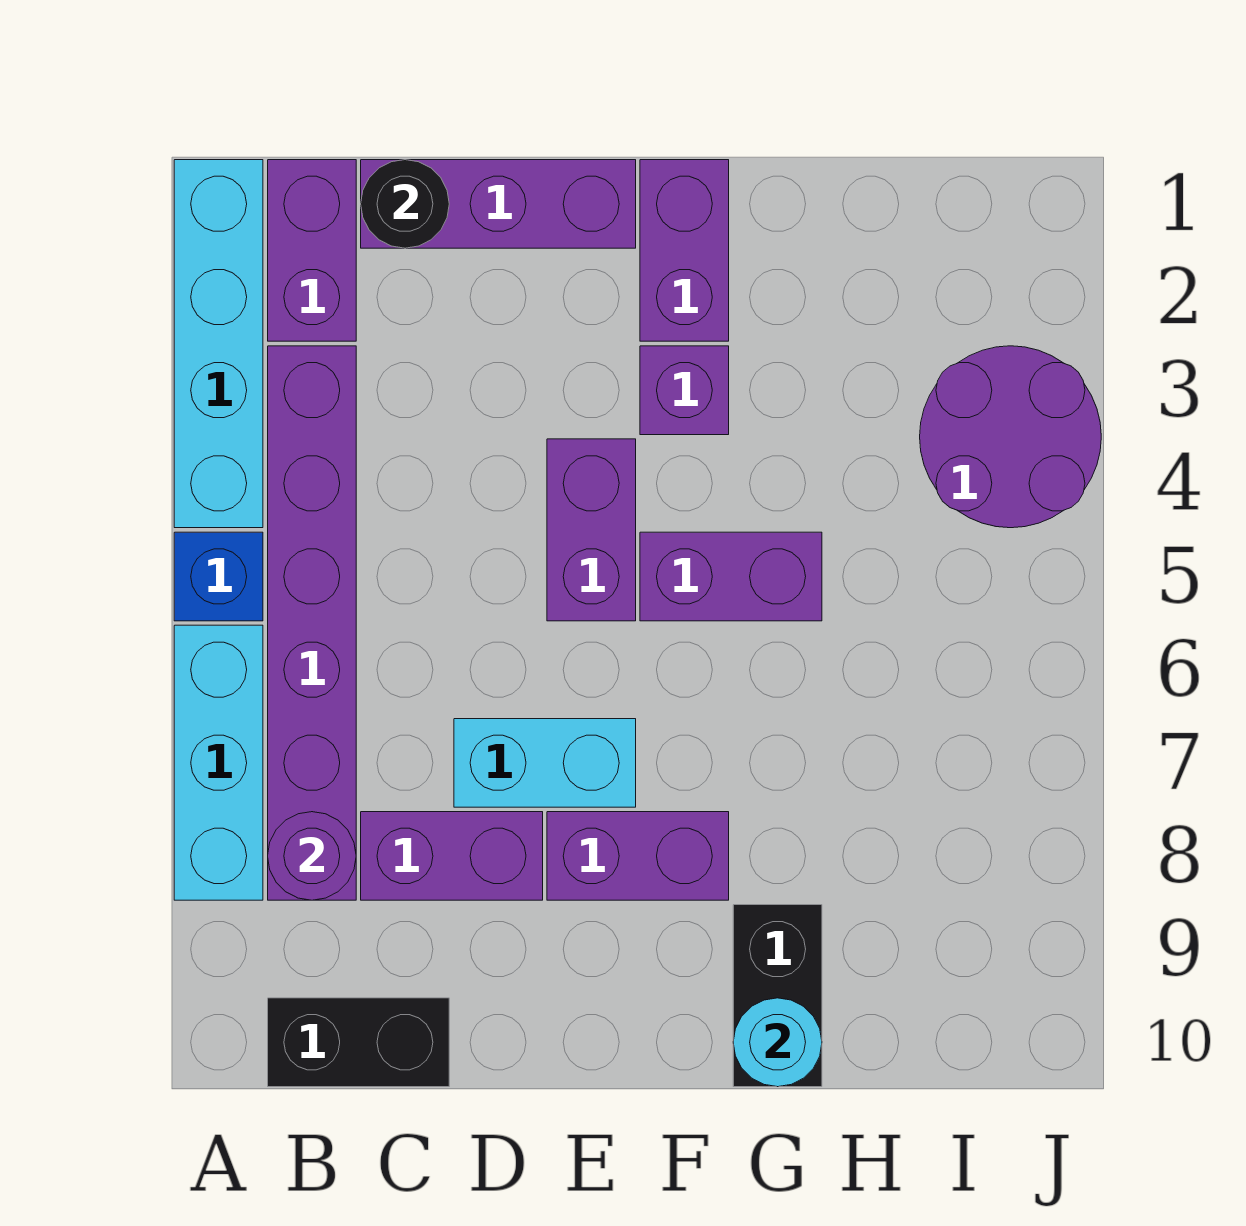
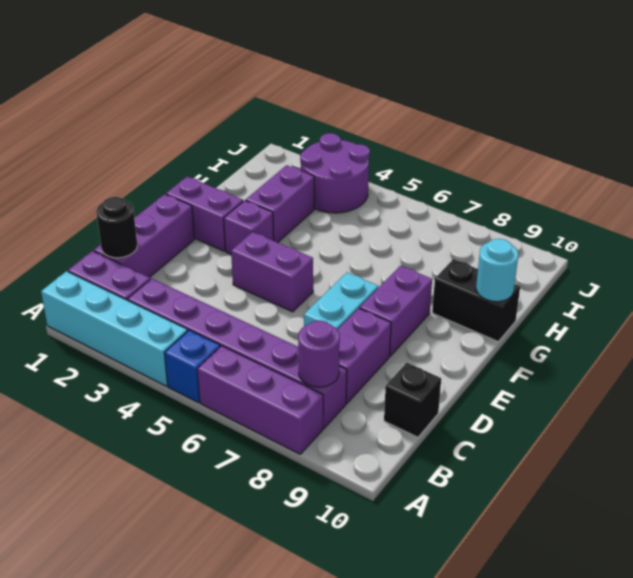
cyan brick A6:A8 level 1 -> purple brick A6:A8 level 1
black brick B10:C10 level 1 -> black brick C10 level 1
purple brick F5:G5 level 1 -> purple brick G3:H3 level 1

